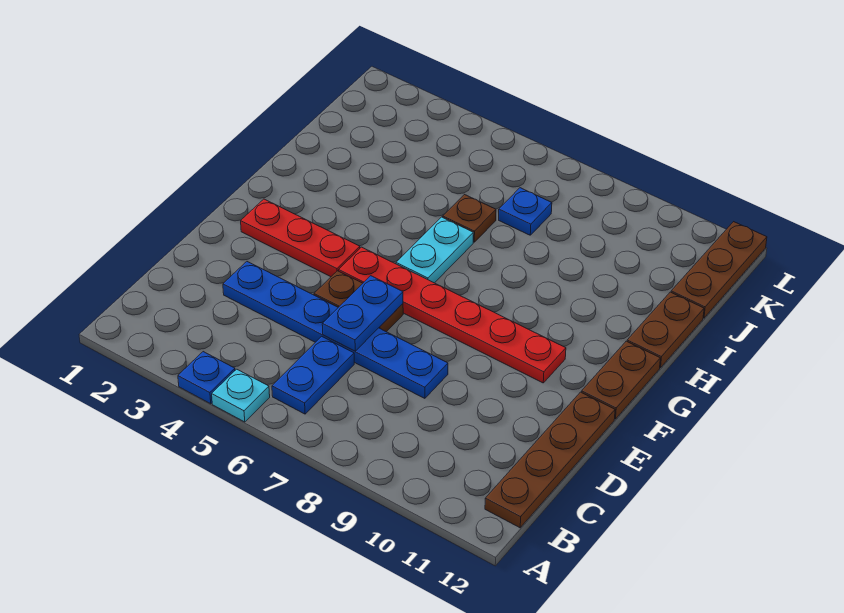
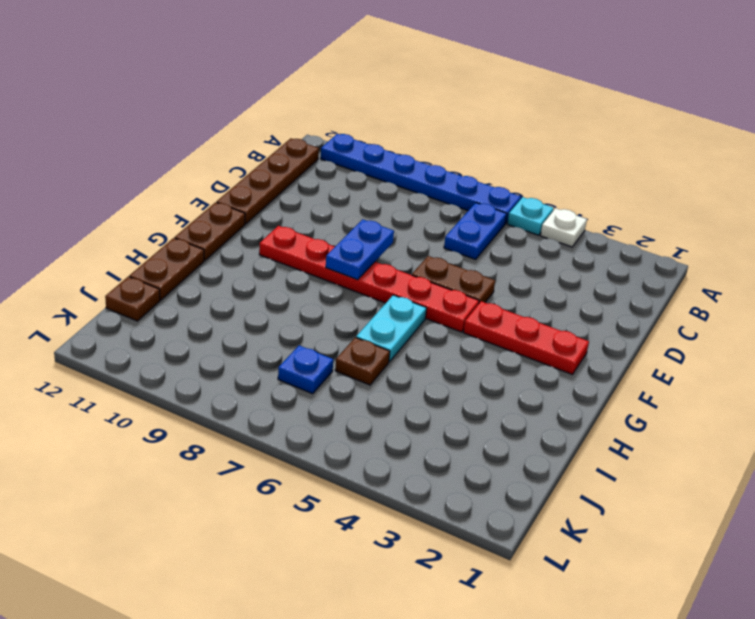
blue plate A4 level 1 -> white plate A4 level 1
blue plate D3:D8 level 1 -> blue plate A6:A11 level 1
blue plate D6:E6 level 2 -> blue plate E8:F8 level 2
brown plate J12:L12 level 1 -> brown plate J12 level 1

